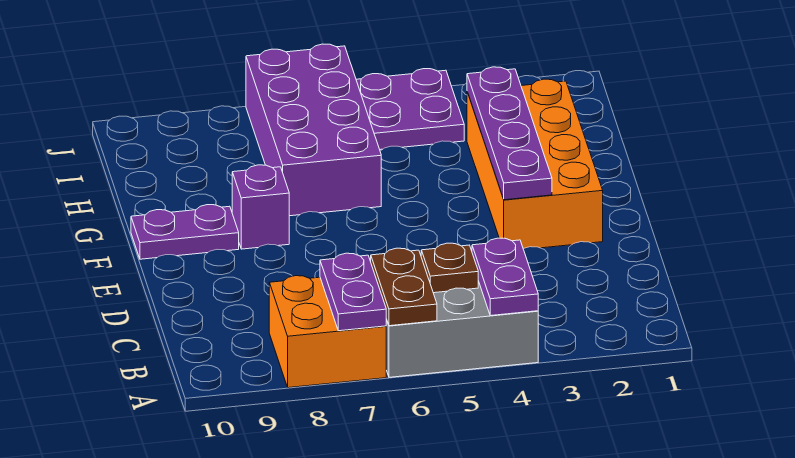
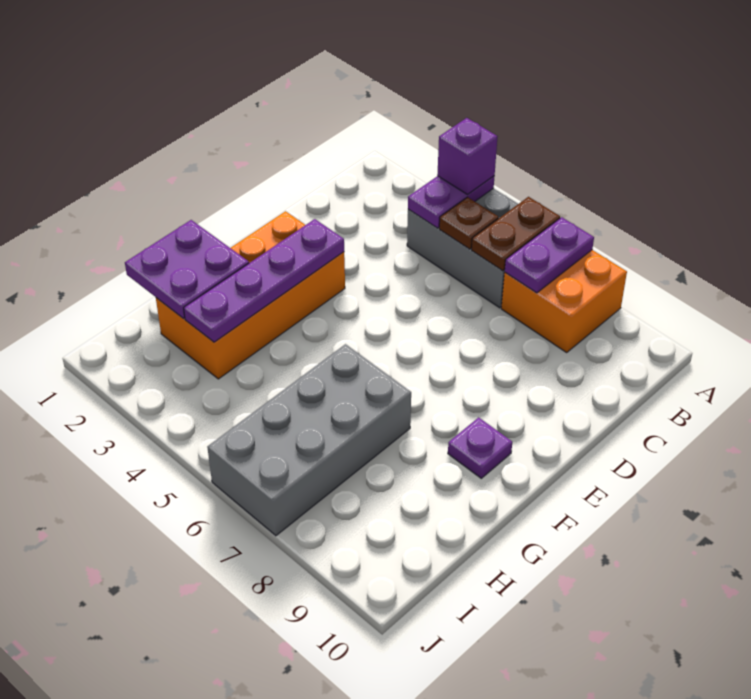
purple brick F8 level 1 -> purple brick A4 level 3
purple plate F9:F10 level 1 -> purple plate F9 level 1
purple brick G6:J7 level 1 -> grey brick G6:J7 level 1
purple plate I4:J5 level 1 -> purple plate G1:H2 level 2

